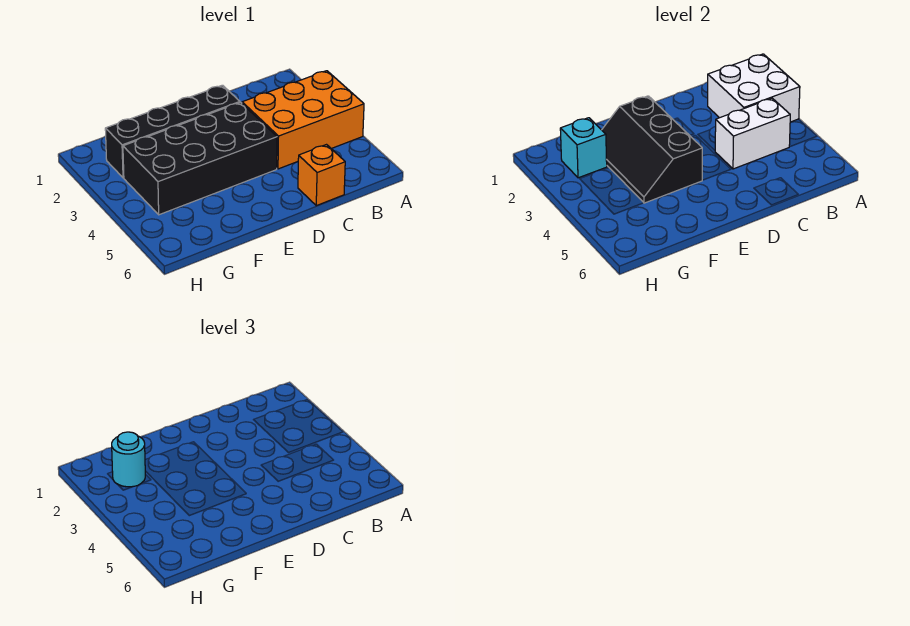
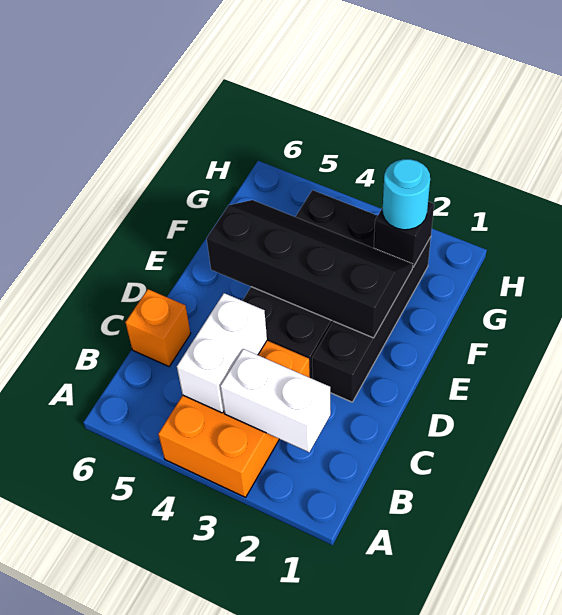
white brick A2:B3 level 2 -> white brick B2:B3 level 2
black slope E2:F4 level 2 top E -> black slope E2:F5 level 2 top E
cyan brick G2 level 2 -> black brick G2 level 2

